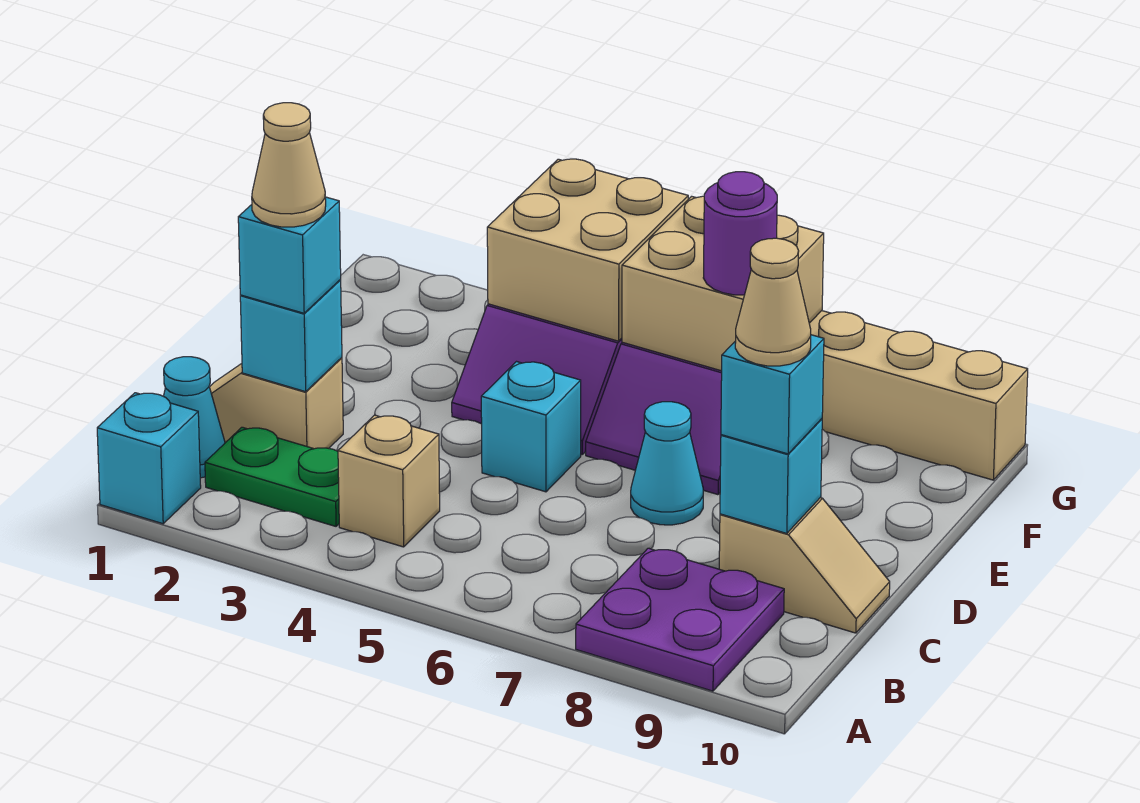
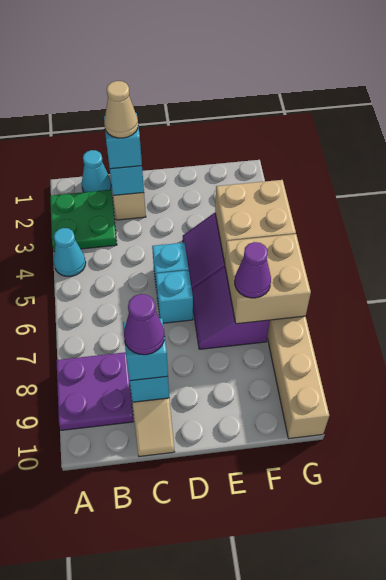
cyan brick A1 level 1 -> cyan brick D6 level 1
green plate B2:B3 level 1 -> green plate A2:B3 level 1
tan brick B4 level 1 -> none
tan cone C9 level 4 -> purple cone C9 level 4
cyan cone D7 level 1 -> cyan cone A4 level 1
purple round brick F7 level 3 -> purple cone F7 level 3

